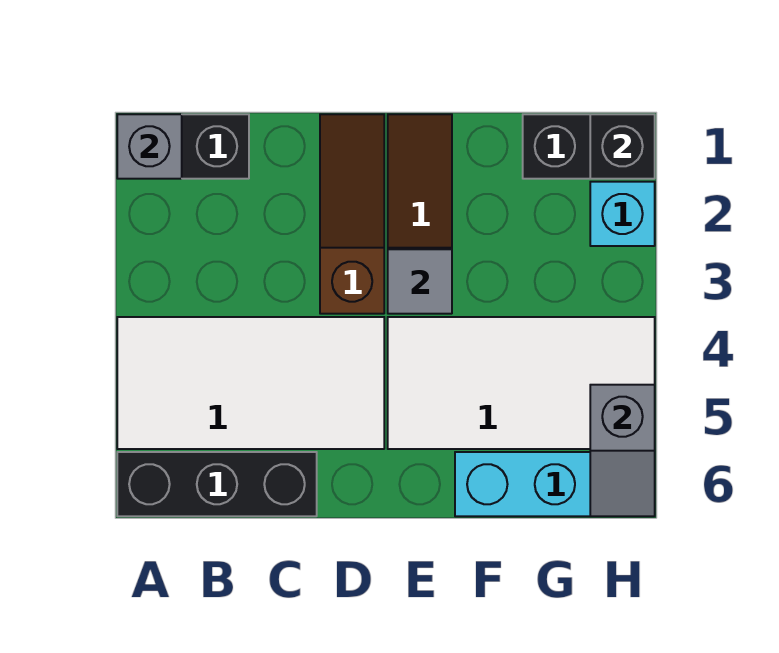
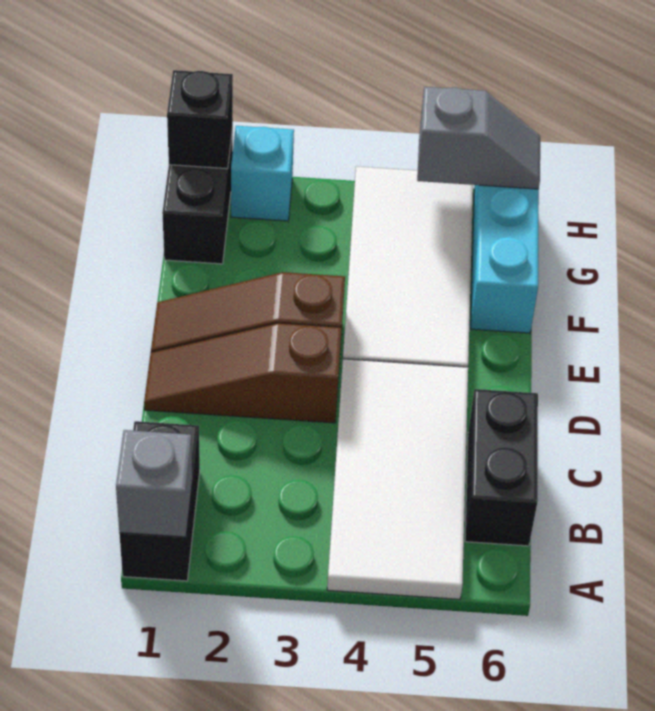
black brick A6:C6 level 1 -> black brick B6:C6 level 1
grey tile E3 level 2 -> none

